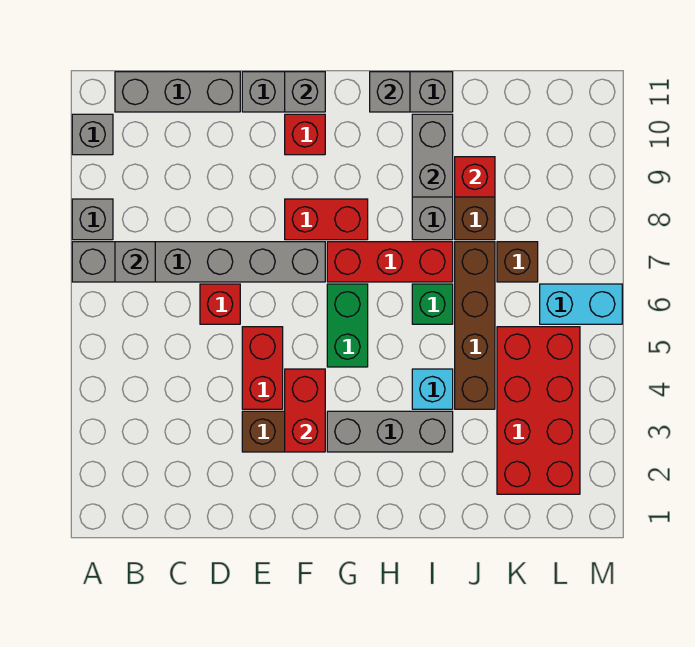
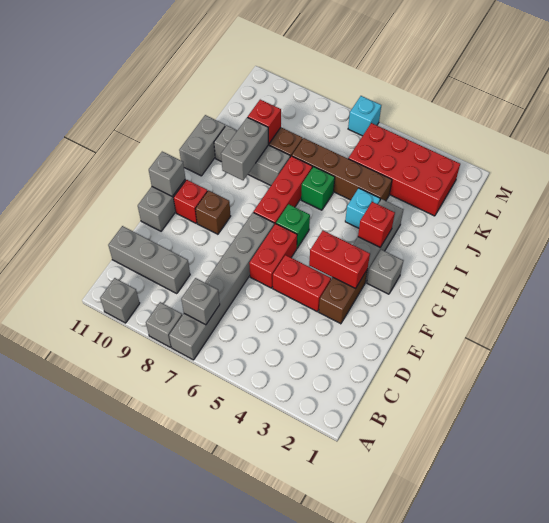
grey brick B11:D11 level 1 -> grey brick C9:C11 level 1
red brick D6 level 1 -> red brick H3 level 2
red brick F8:G8 level 1 -> red brick E6:F6 level 1
green brick G5:G6 level 1 -> green brick G6 level 1
grey brick H11 level 2 -> grey brick G2 level 1
grey brick I9:I10 level 2 -> grey brick H9:I9 level 2
brown brick K7 level 1 -> brown brick F9 level 1
cyan brick L6:M6 level 1 -> cyan brick M6 level 1

